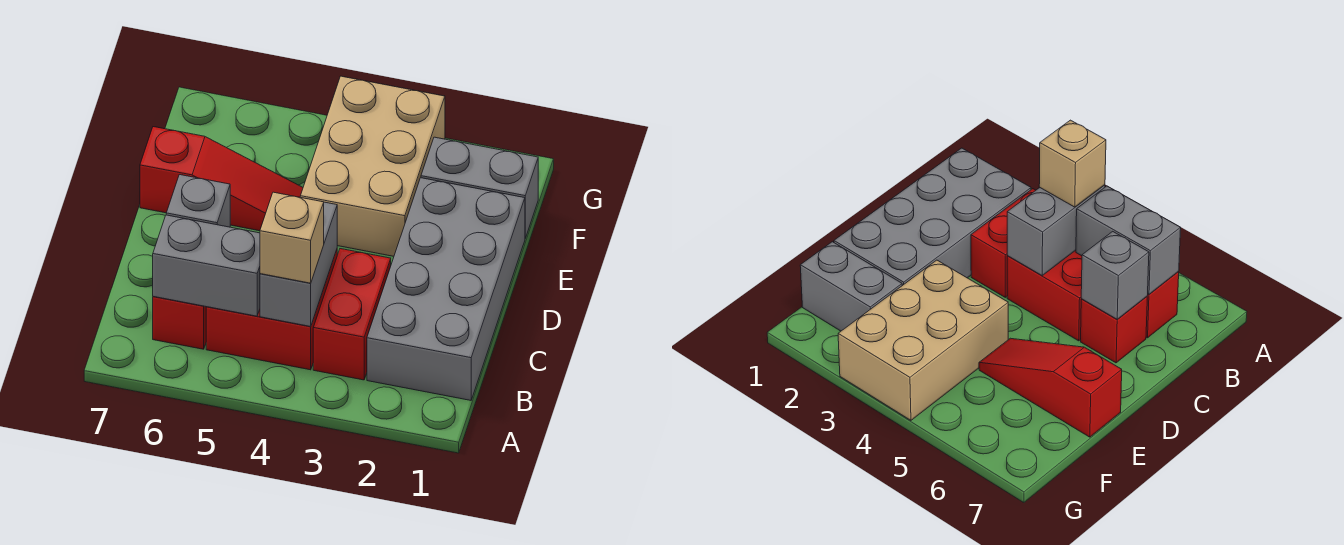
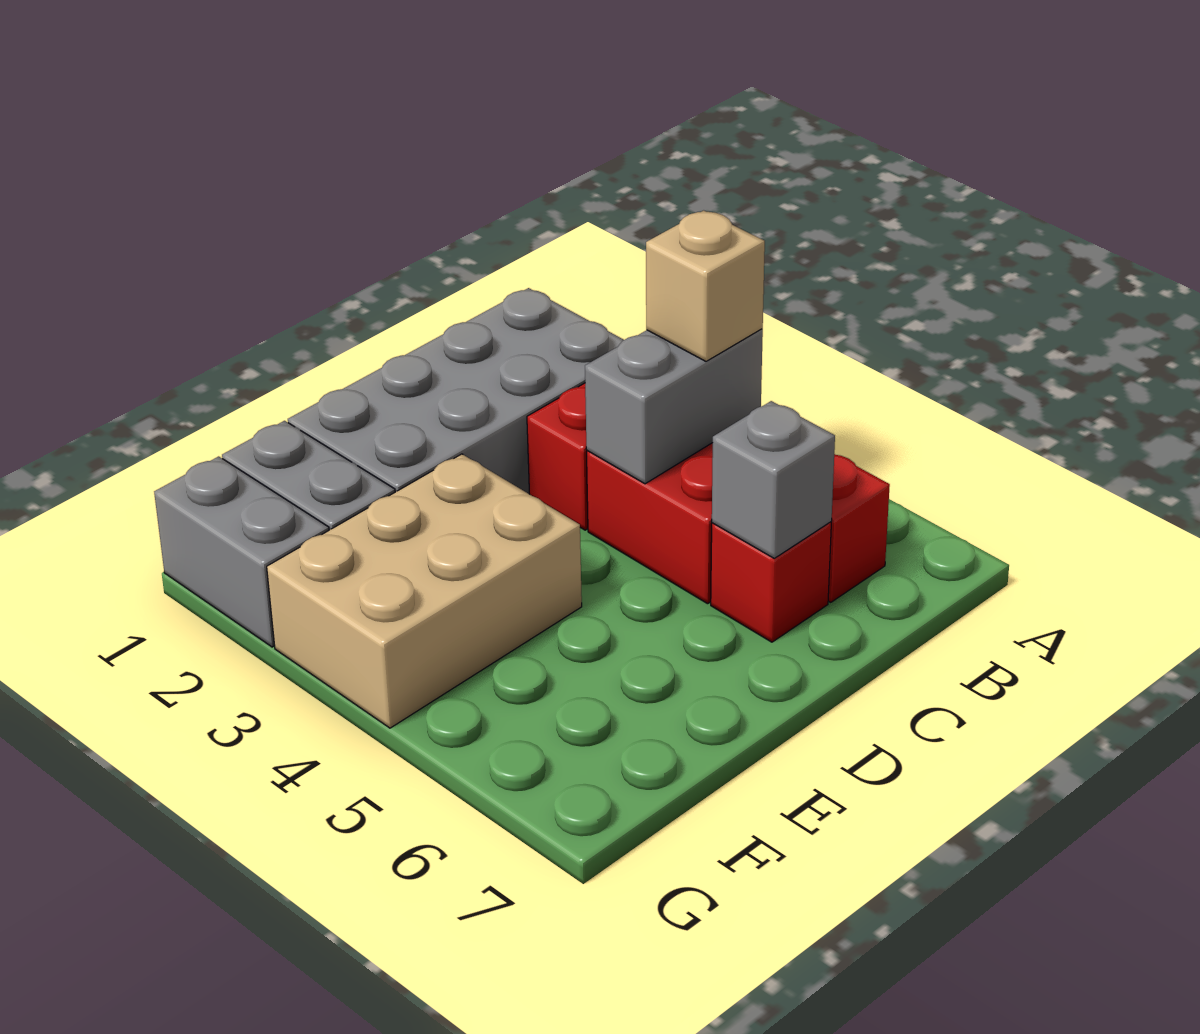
grey brick B5:B6 level 2 -> grey brick G1:G2 level 1
red slope E5:E7 level 1 top 7 -> none

